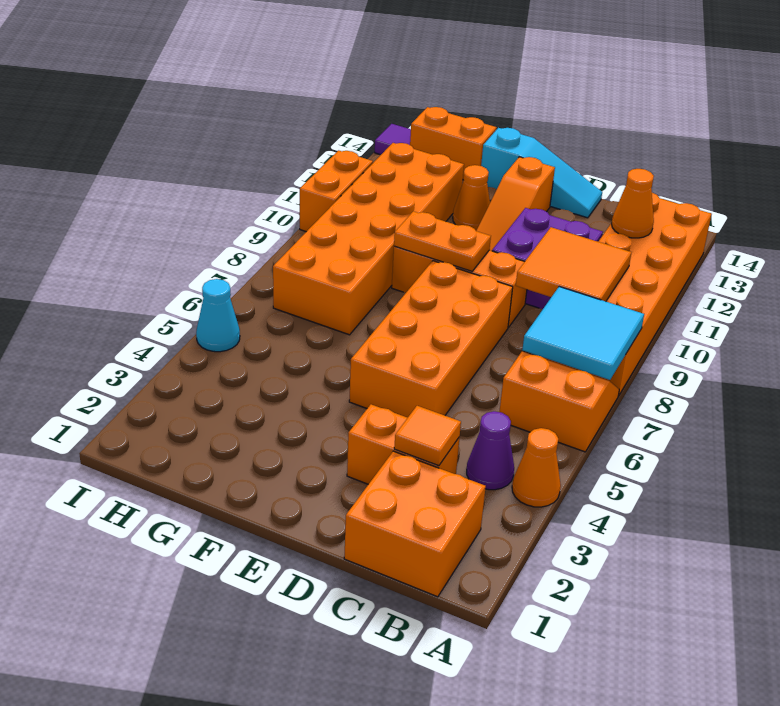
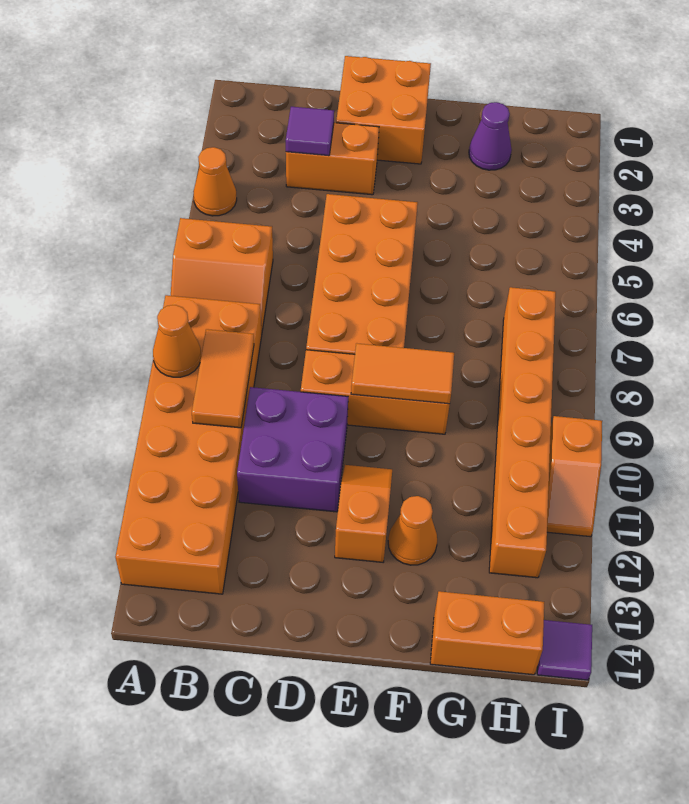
cyan tile A7:B8 level 2 -> none
orange brick B1:C2 level 1 -> orange brick D1:E2 level 1
purple cone B4 level 1 -> purple cone G2 level 1
orange tile B9:C10 level 2 -> orange tile B9:B10 level 2
orange cone B12 level 2 -> orange cone A9 level 2
orange tile C3 level 2 -> purple tile C3 level 2
cyan slope D14:F14 level 1 top F -> none
orange plate E9:F9 level 2 -> orange tile E9:F9 level 2
orange slope E11:E13 level 1 top 13 -> orange slope E11:E12 level 1 top 12
orange brick G7:H12 level 1 -> orange brick H7:H12 level 1
cyan cone I5 level 1 -> none
orange brick I10:I11 level 1 -> orange slope I10:I11 level 1 top 10

